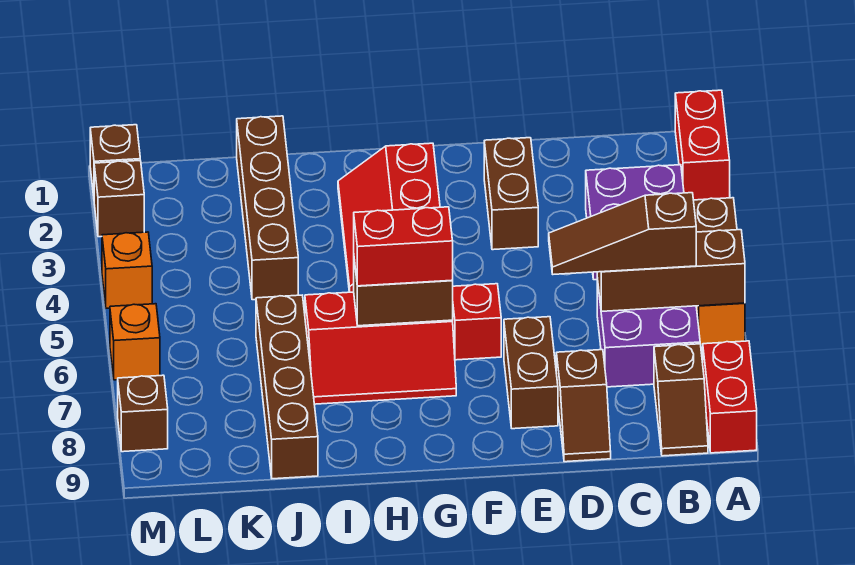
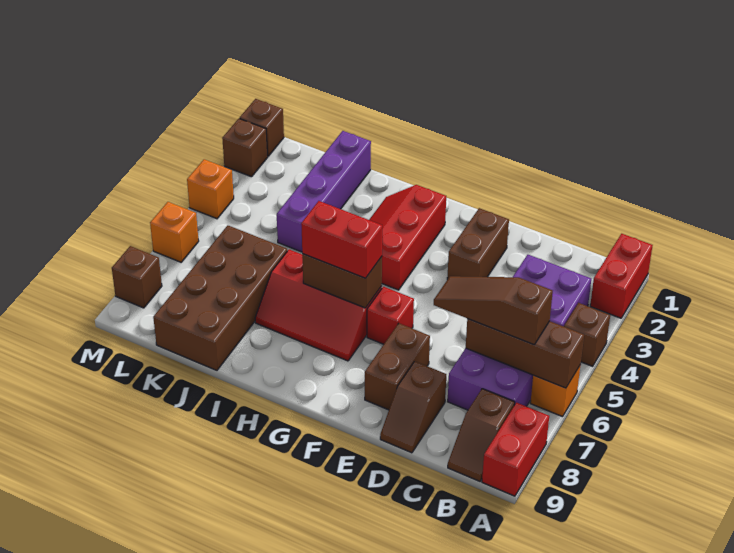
brown brick J1:J4 level 1 -> purple brick J1:J4 level 1
brown brick J6:J9 level 1 -> brown brick J6:K9 level 1

